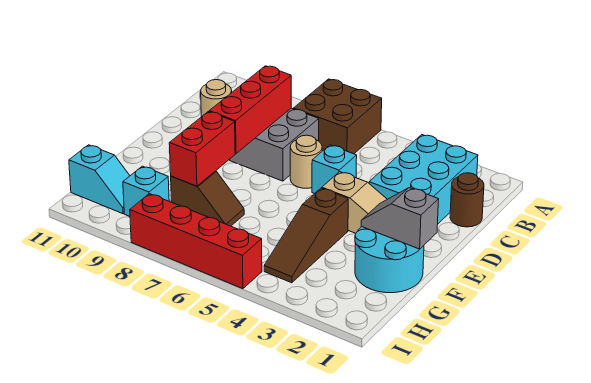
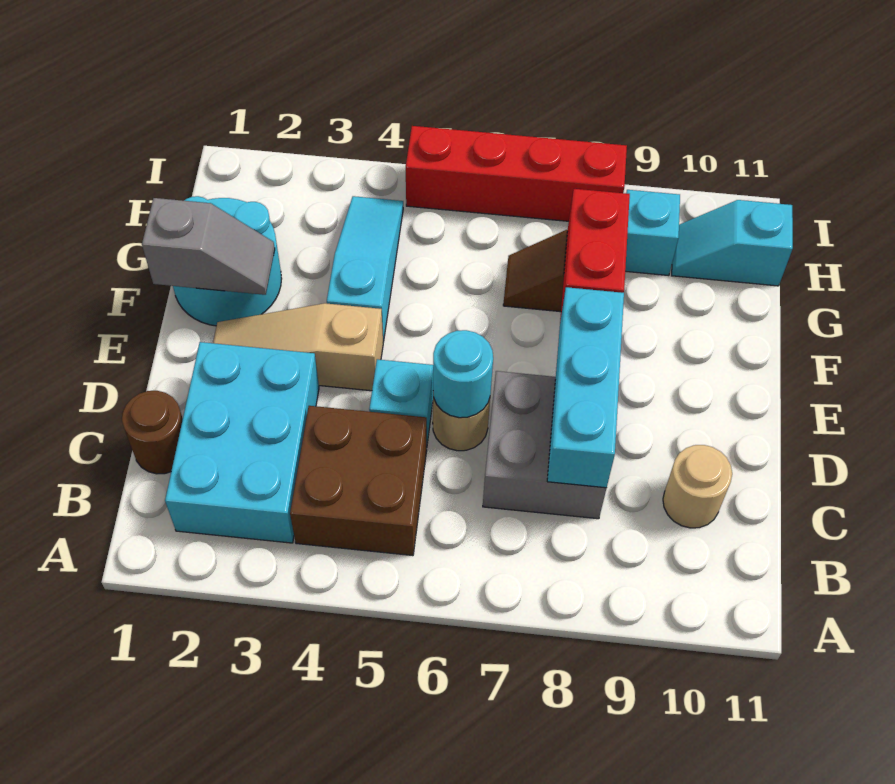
brown brick A6:B7 level 1 -> brown brick B4:C5 level 1
red brick C8:E8 level 2 -> cyan brick C8:E8 level 2
none -> cyan round brick D6 level 2
brown slope F4:H4 level 1 top F -> cyan slope F4:H4 level 1 top F

